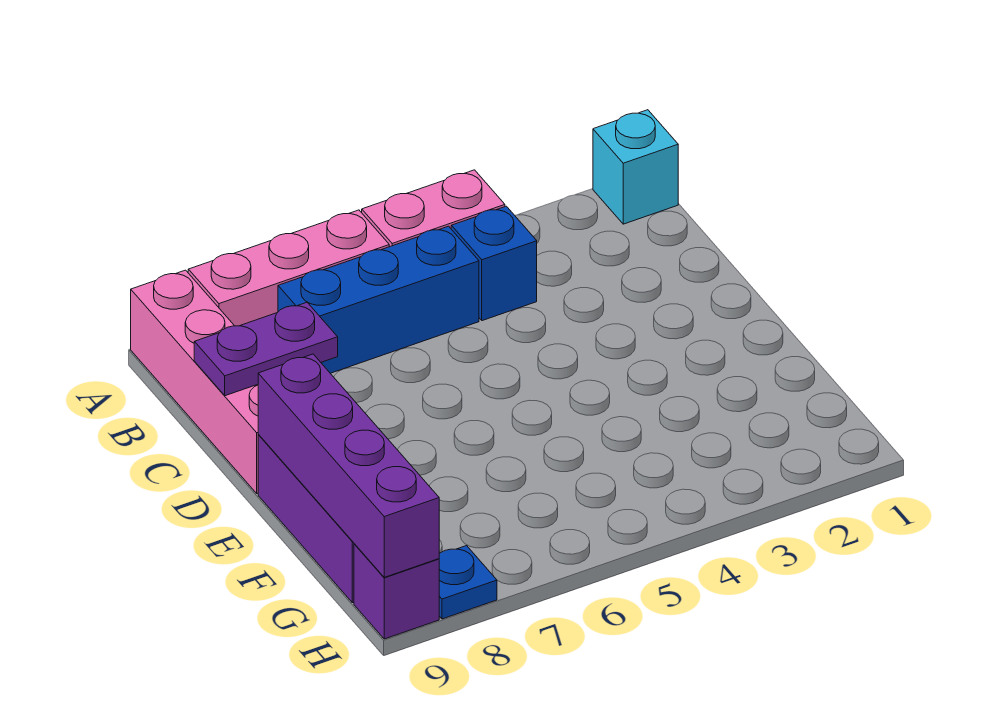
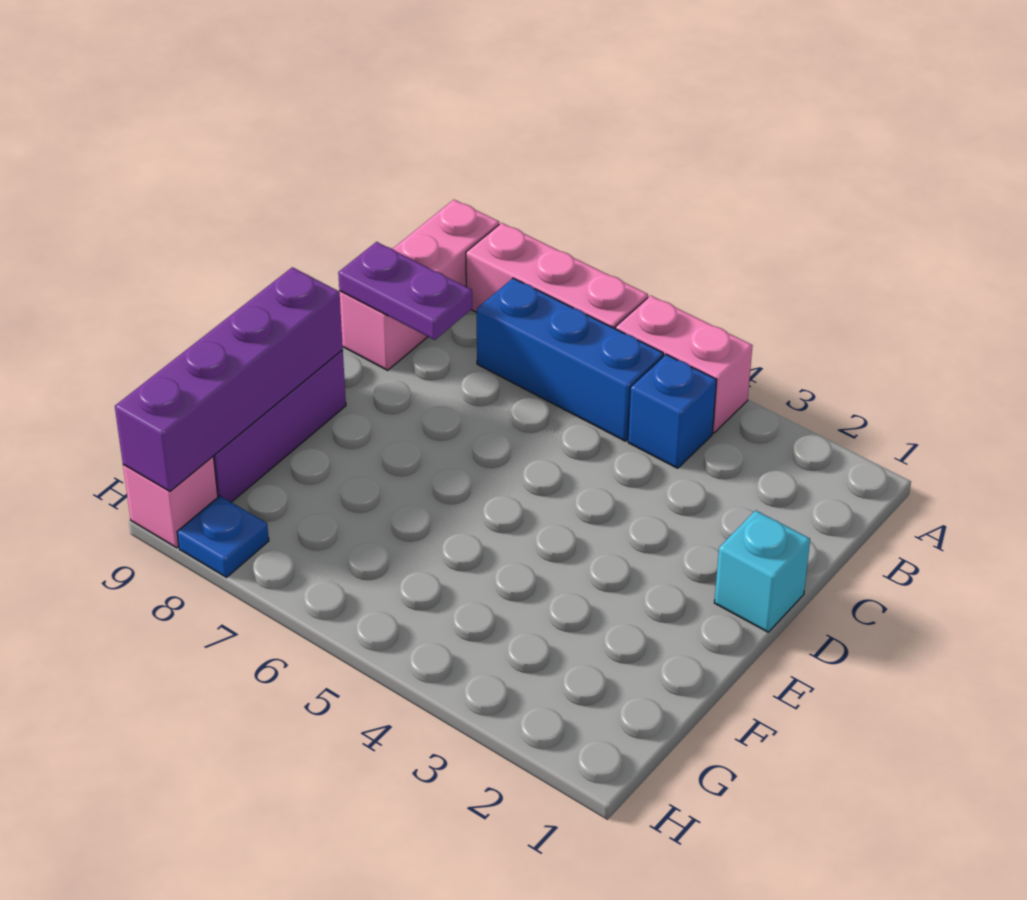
cyan brick A1 level 1 -> cyan brick D1 level 1
pink brick A9:D9 level 1 -> pink brick A9:C9 level 1
purple brick H9 level 1 -> pink brick H9 level 1

